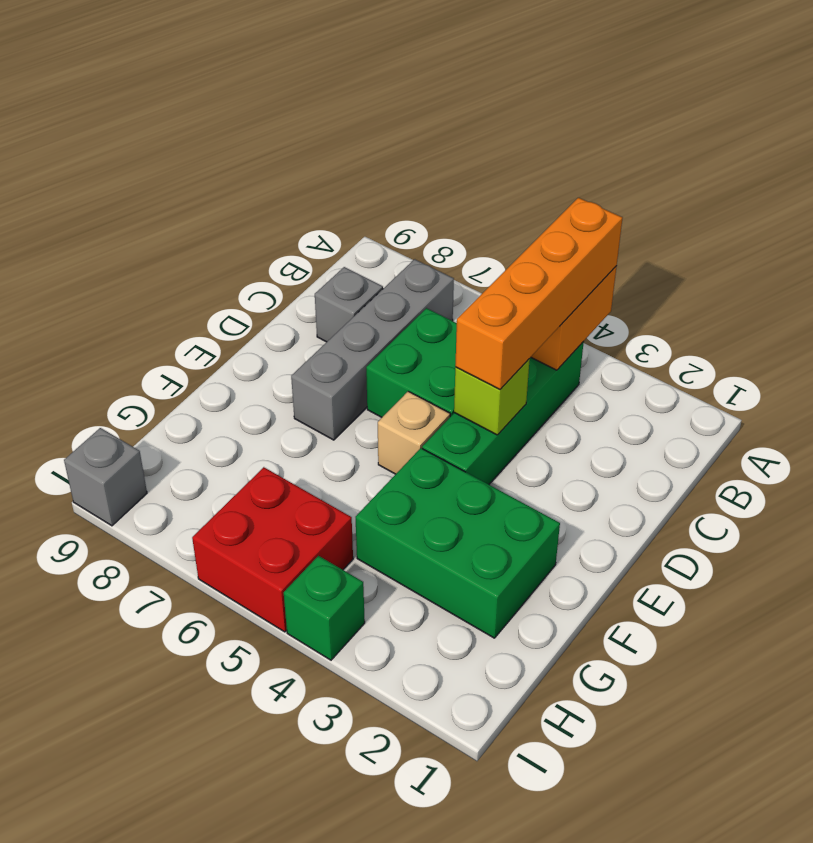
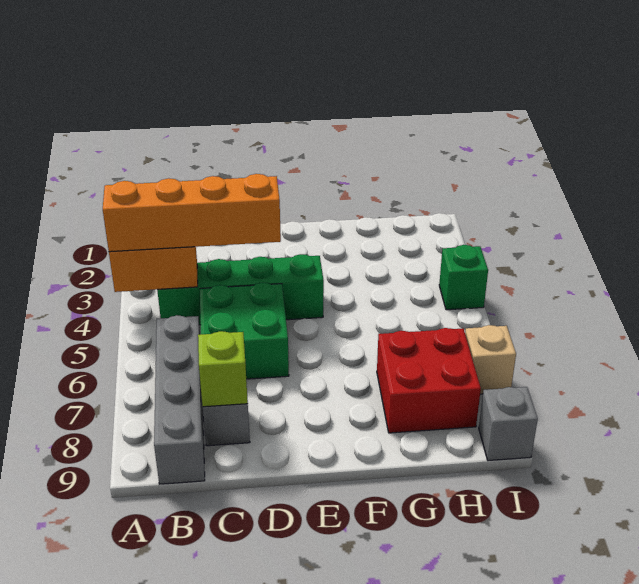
grey brick B7:E7 level 1 -> grey brick B6:B9 level 1
lime brick D4 level 2 -> lime brick C8 level 2
tan brick E5 level 1 -> tan brick I7 level 1
green brick F2:G4 level 1 -> none
red brick H5:I6 level 1 -> red brick G7:H8 level 1

